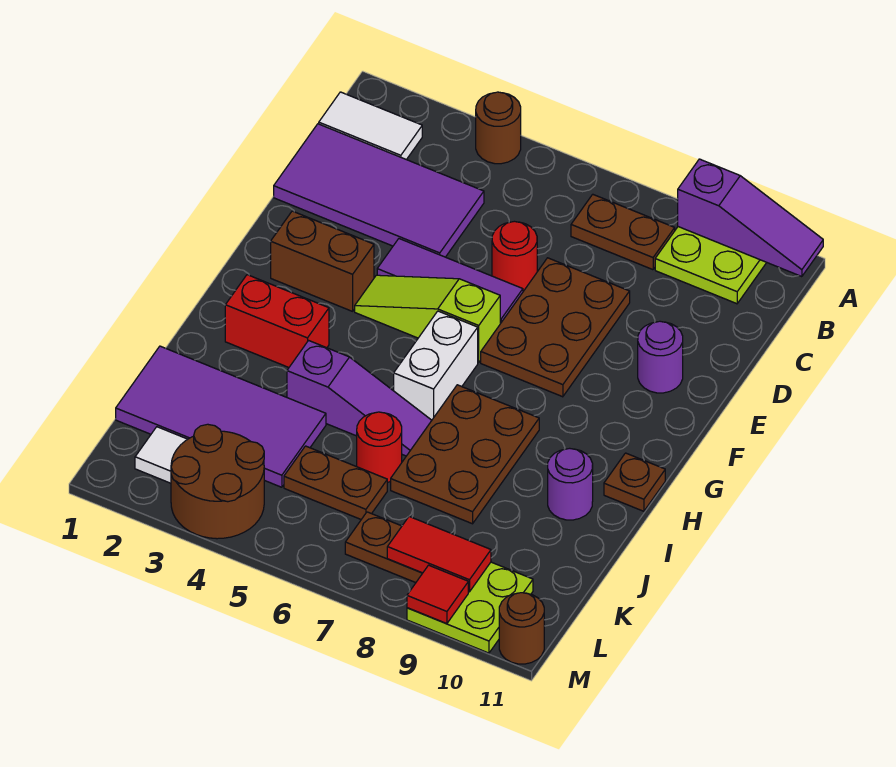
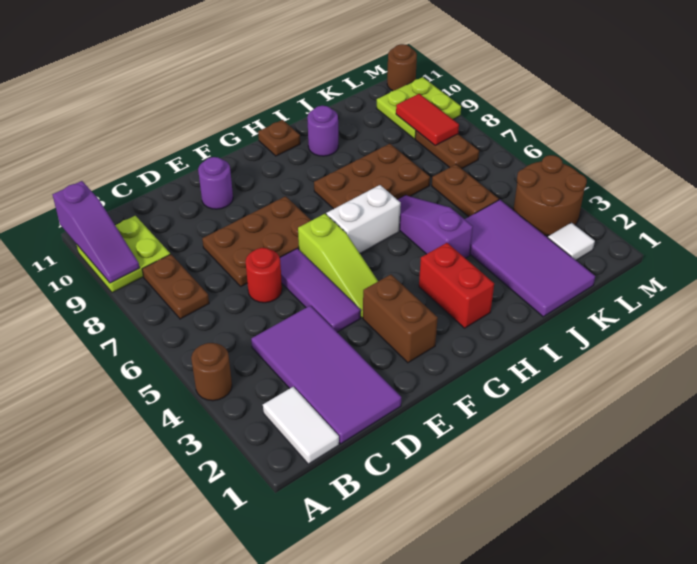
purple slope A9:A11 level 2 top 9 -> purple slope A9:A11 level 2 top 11
red round brick J6 level 1 -> none
red tile M9 level 2 -> none

